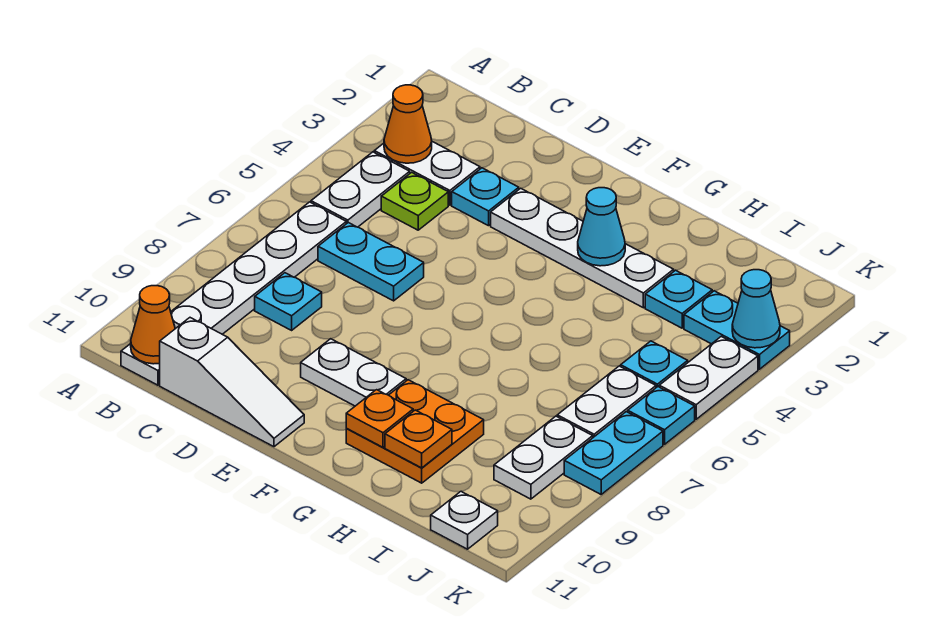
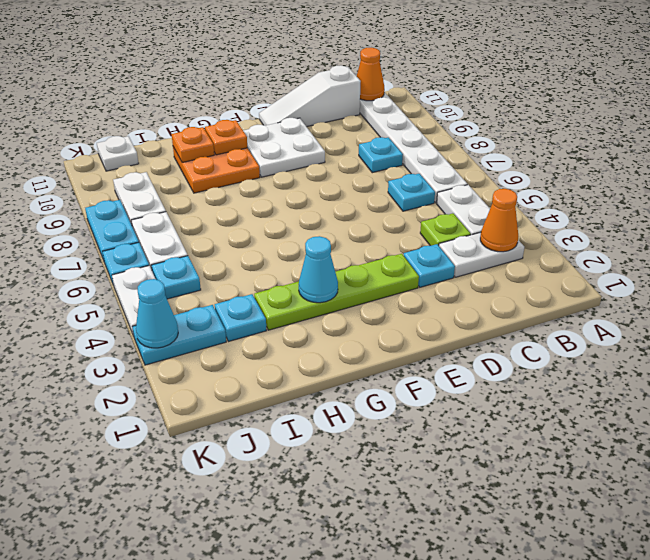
cyan plate C6:D6 level 1 -> cyan plate C6 level 1
white plate E3:H3 level 1 -> lime plate E3:H3 level 1
white plate E9:F9 level 1 -> white plate E9:F10 level 1

